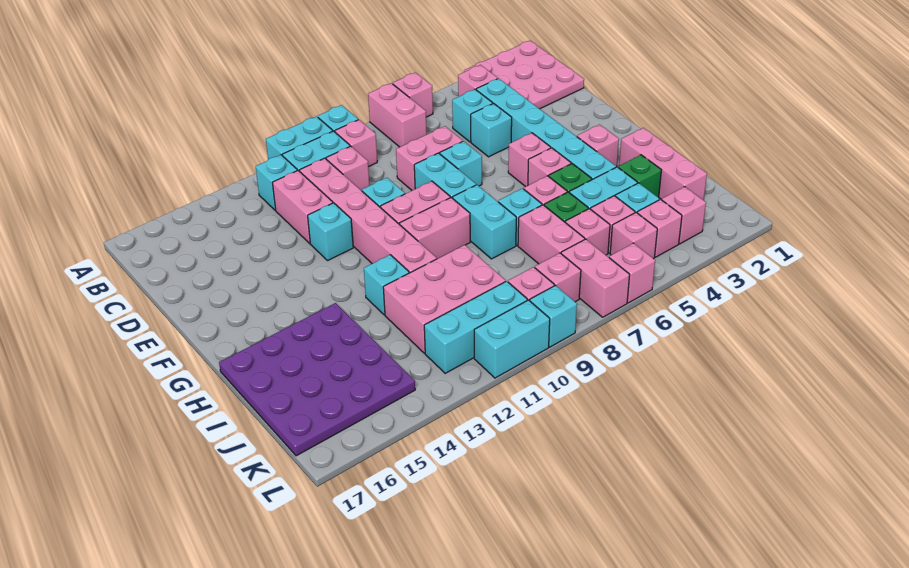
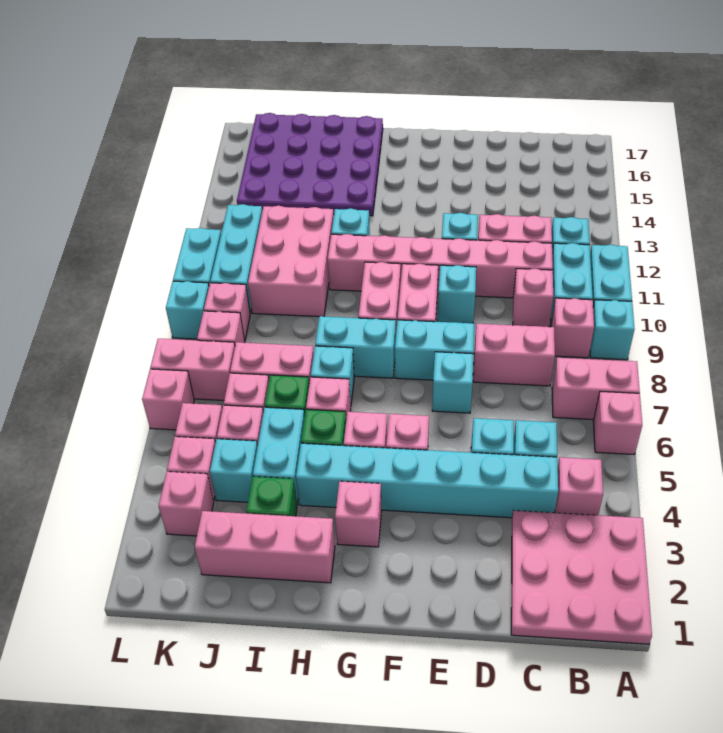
pink brick D7:D8 level 1 -> pink brick C8:D8 level 1

